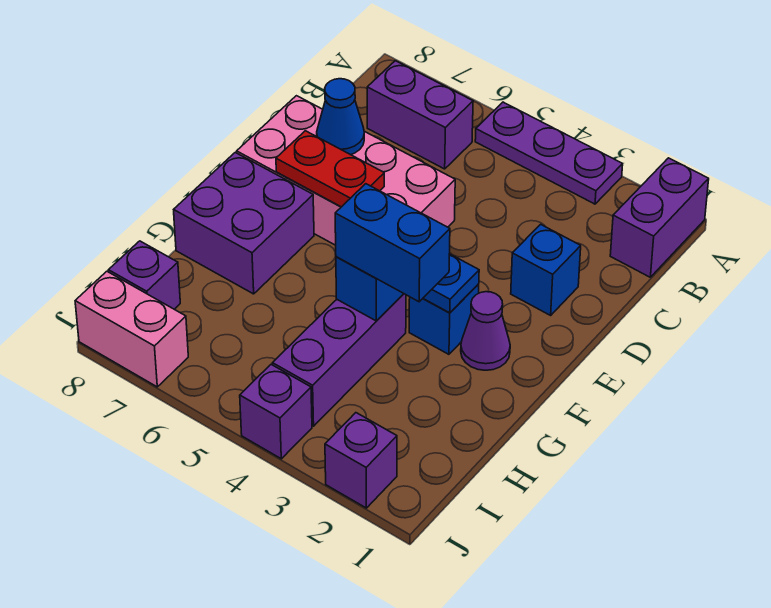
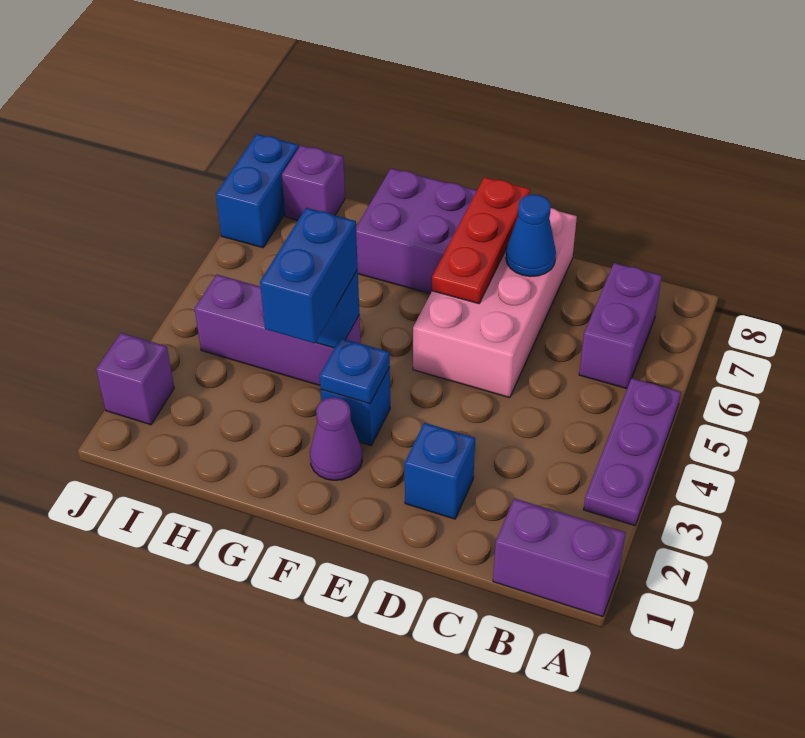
red plate E6:E7 level 2 -> red plate E6:E8 level 2
purple brick J4 level 1 -> none
pink brick J7:J8 level 1 -> blue brick J7:J8 level 1

